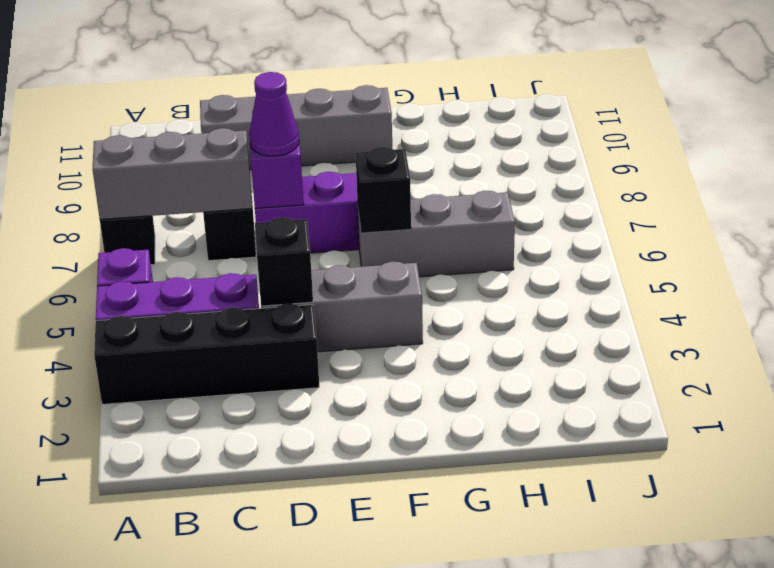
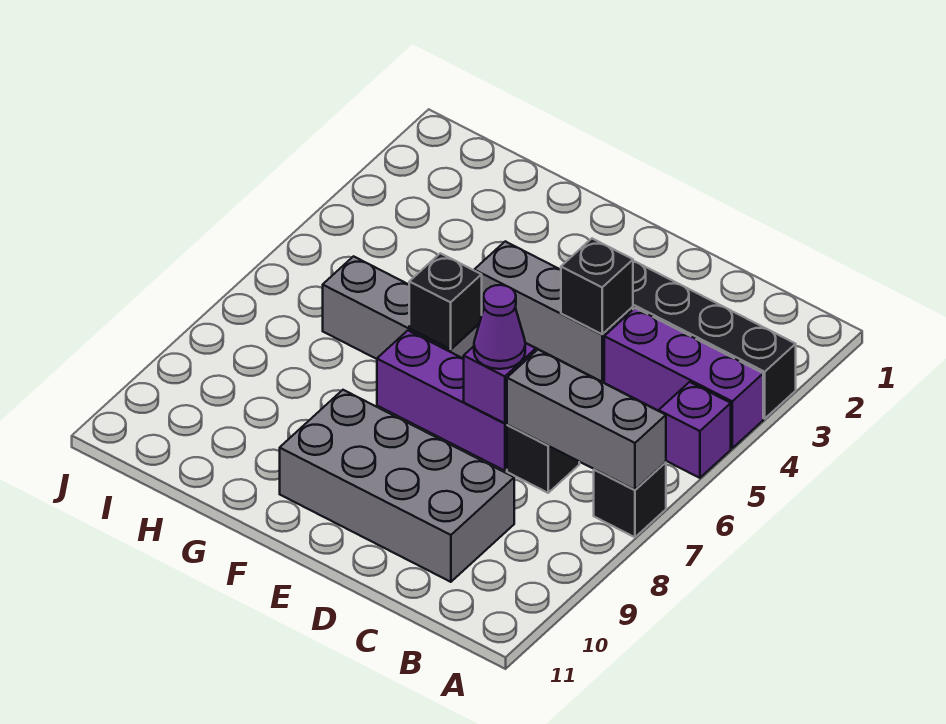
grey brick C10:F10 level 1 -> grey brick C9:F10 level 1

